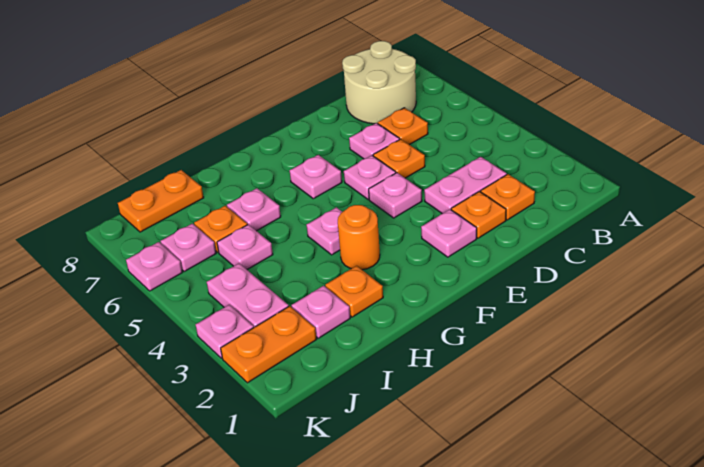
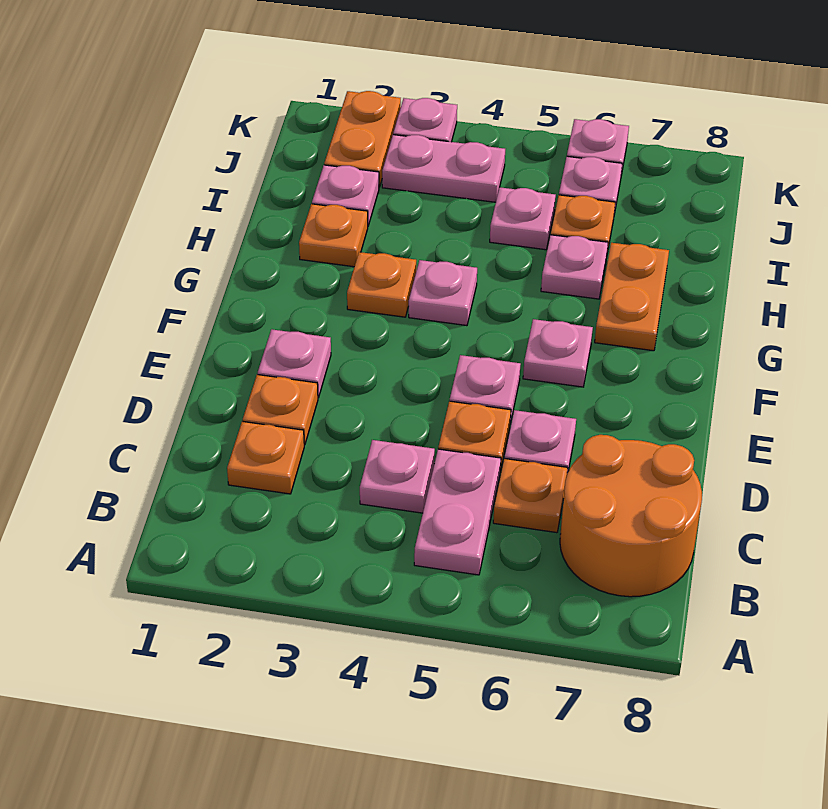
tan round brick B7:C8 level 1 -> orange round brick B7:C8 level 1
pink plate C3:D3 level 1 -> pink plate B5:C5 level 1
pink plate E4 level 1 -> pink plate C4 level 1
orange round brick G3 level 1 -> orange plate G3 level 1
orange plate I8:J8 level 1 -> orange plate G7:H7 level 1

